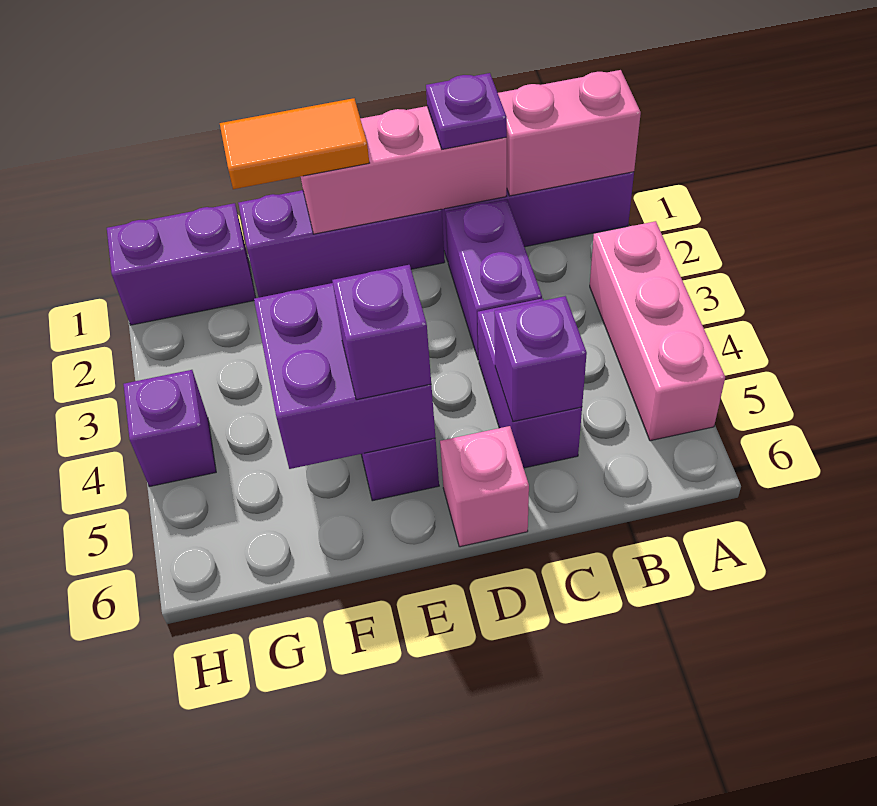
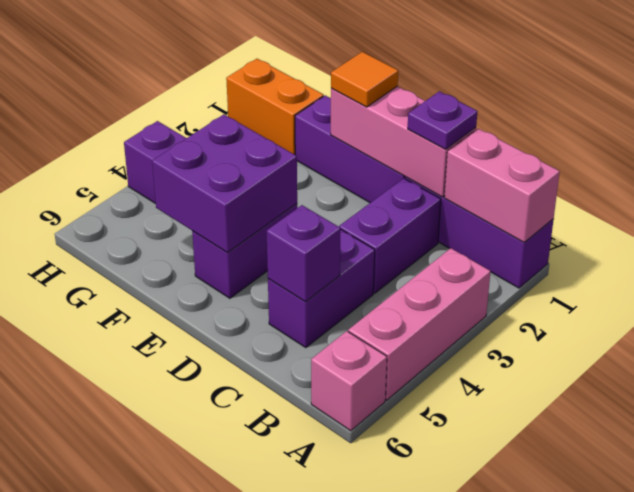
pink brick D6 level 1 -> pink brick A6 level 1
orange tile E1:F1 level 3 -> orange tile E1 level 3
purple brick E5 level 3 -> none
purple brick G1:H1 level 1 -> orange brick G1:H1 level 1

